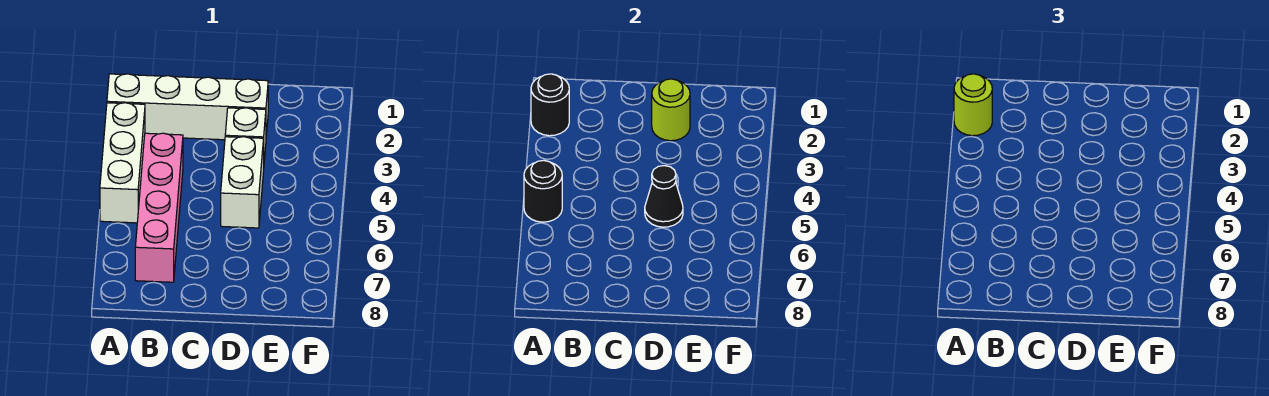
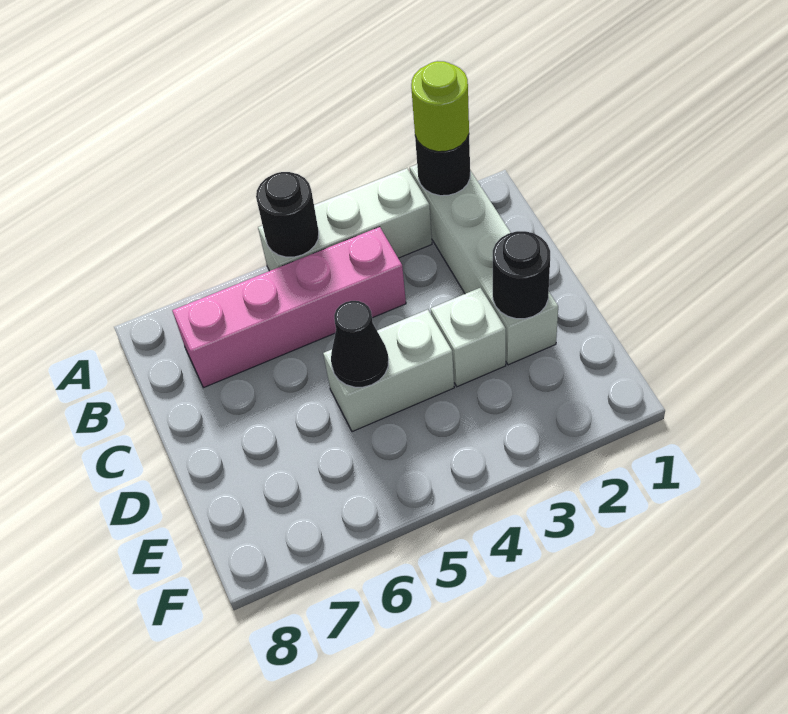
lime round brick D2 level 2 -> black round brick D2 level 2

